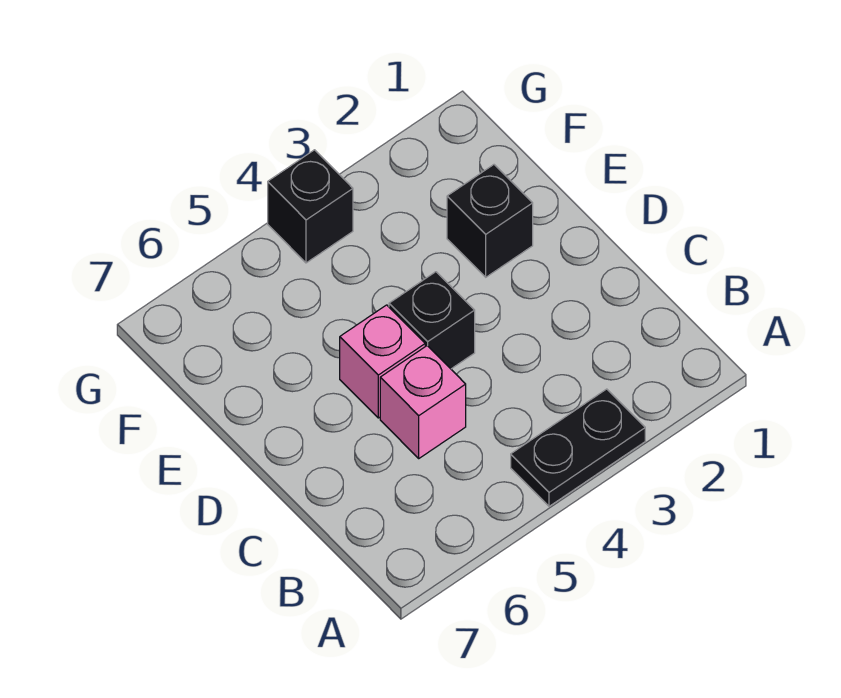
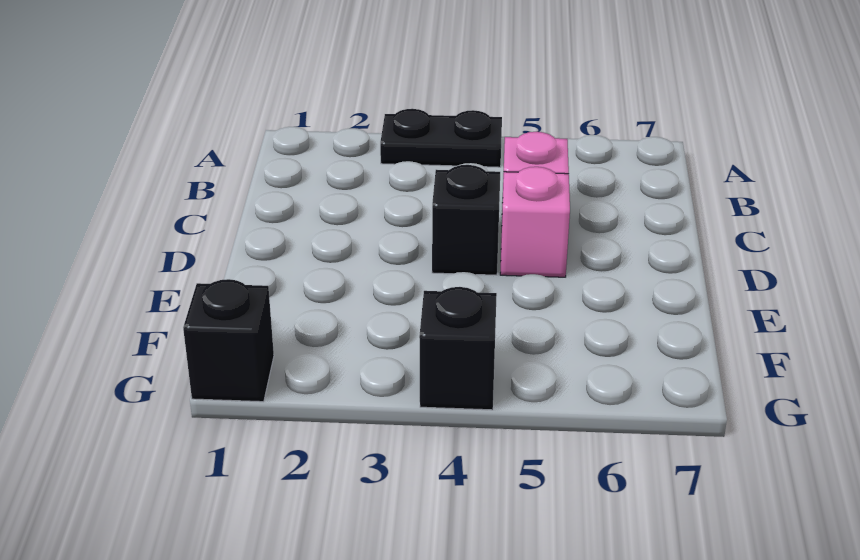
black brick E2 level 1 -> black brick G1 level 1

